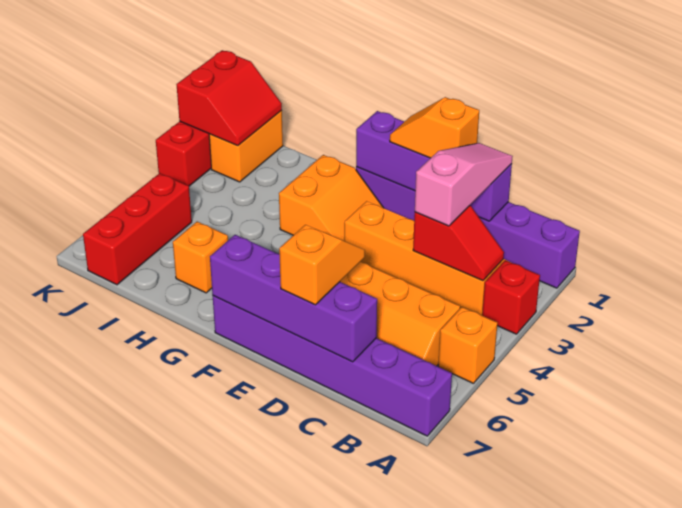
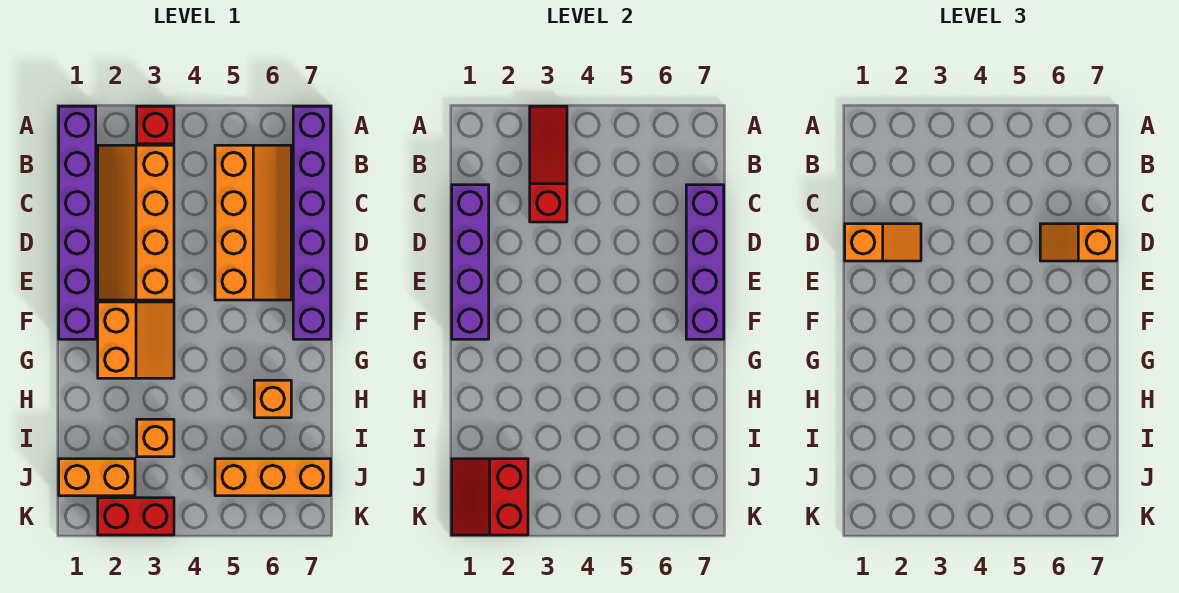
orange brick A5 level 1 -> orange brick I3 level 1
red slope B3:C3 level 2 top C -> red slope A3:C3 level 2 top C
pink slope C1:C3 level 3 top 3 -> none
orange slope D1:E1 level 3 top D -> orange slope D1:D2 level 3 top 1
orange slope F2:G3 level 1 top G -> orange slope F2:G3 level 1 top 2
red slope J1:K2 level 2 top K -> red slope J1:K2 level 2 top 2
red brick J5:J7 level 1 -> orange brick J5:J7 level 1

